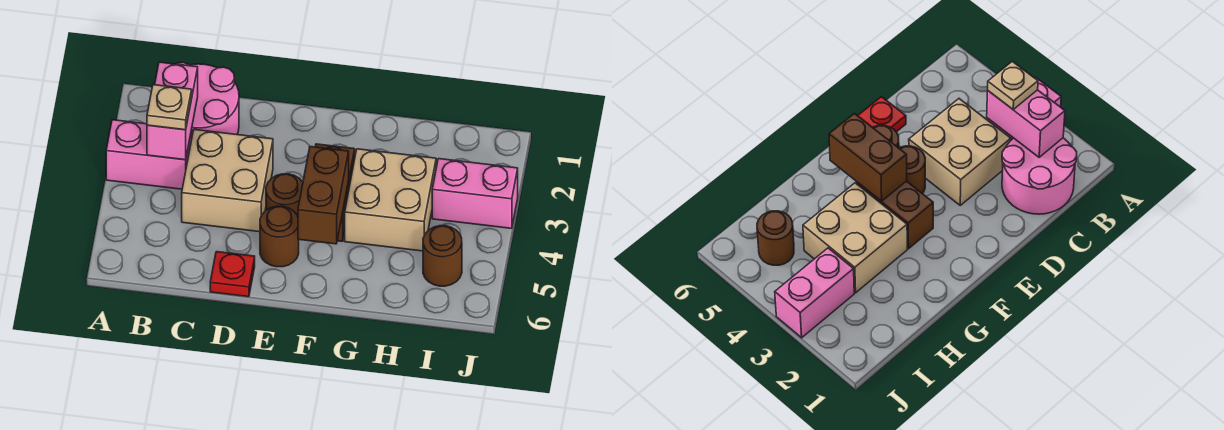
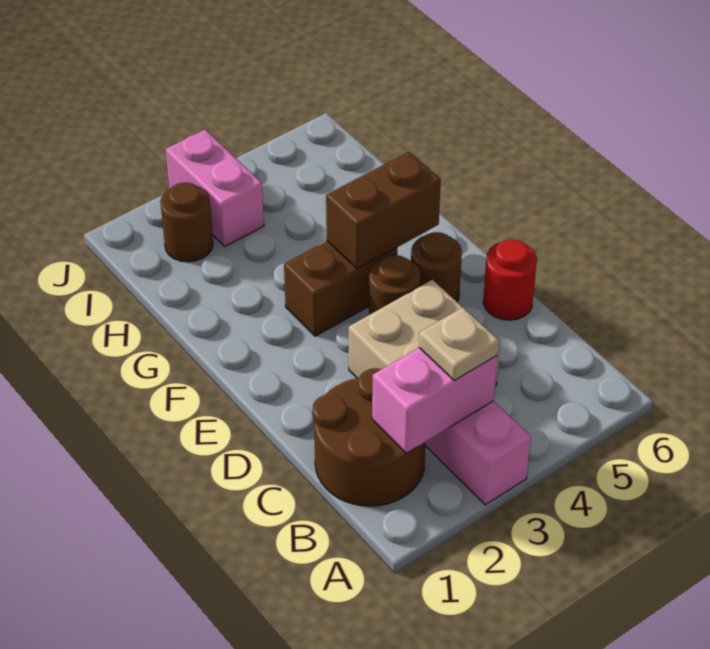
pink round brick B1:C2 level 1 -> brown round brick B1:C2 level 1
red plate D6 level 1 -> red round brick D6 level 1
tan brick G3:H4 level 1 -> none
brown round brick I5 level 1 -> brown round brick I2 level 1

